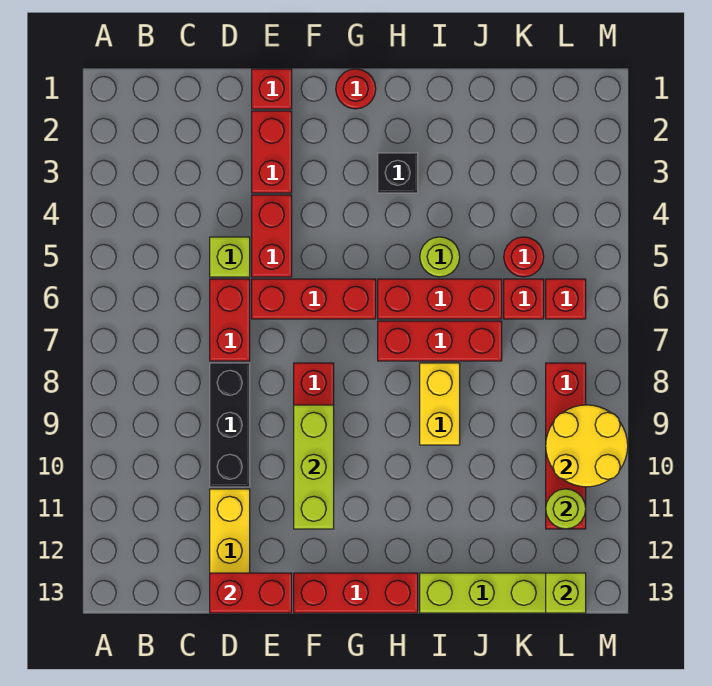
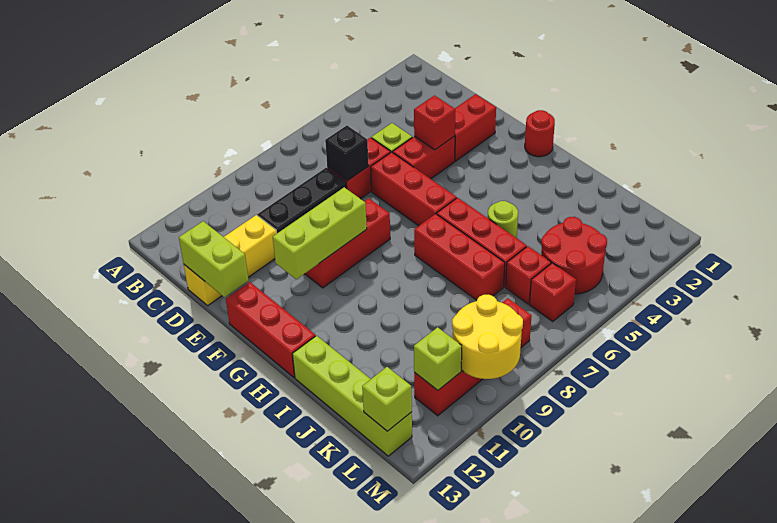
red brick D13:E13 level 2 -> lime brick D13:E13 level 2
red brick E1 level 1 -> red brick E4 level 2
black brick H3 level 1 -> black brick D7 level 2
yellow brick I8:I9 level 1 -> none
red round brick K5 level 1 -> red round brick K4:L5 level 1
lime round brick L11 level 2 -> lime brick L11 level 2

